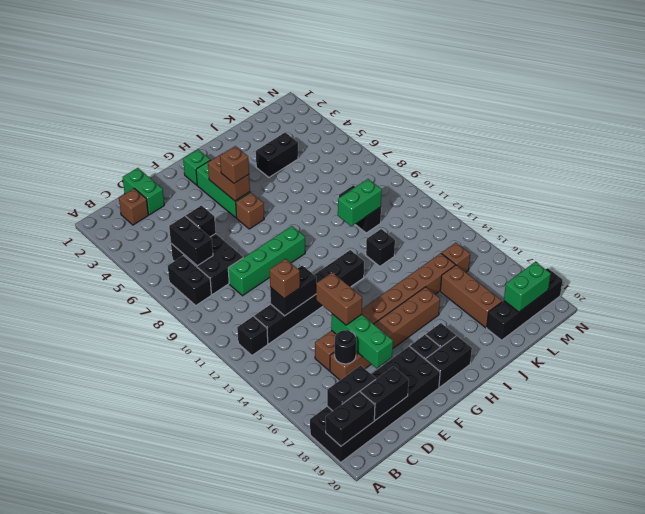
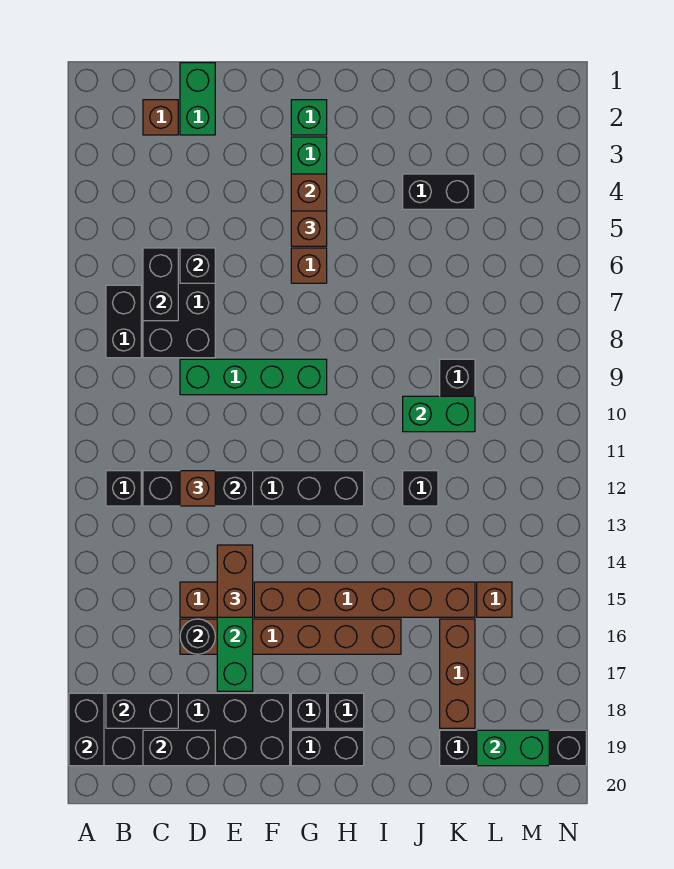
black brick A19:B19 level 2 -> black brick A18:A19 level 2

